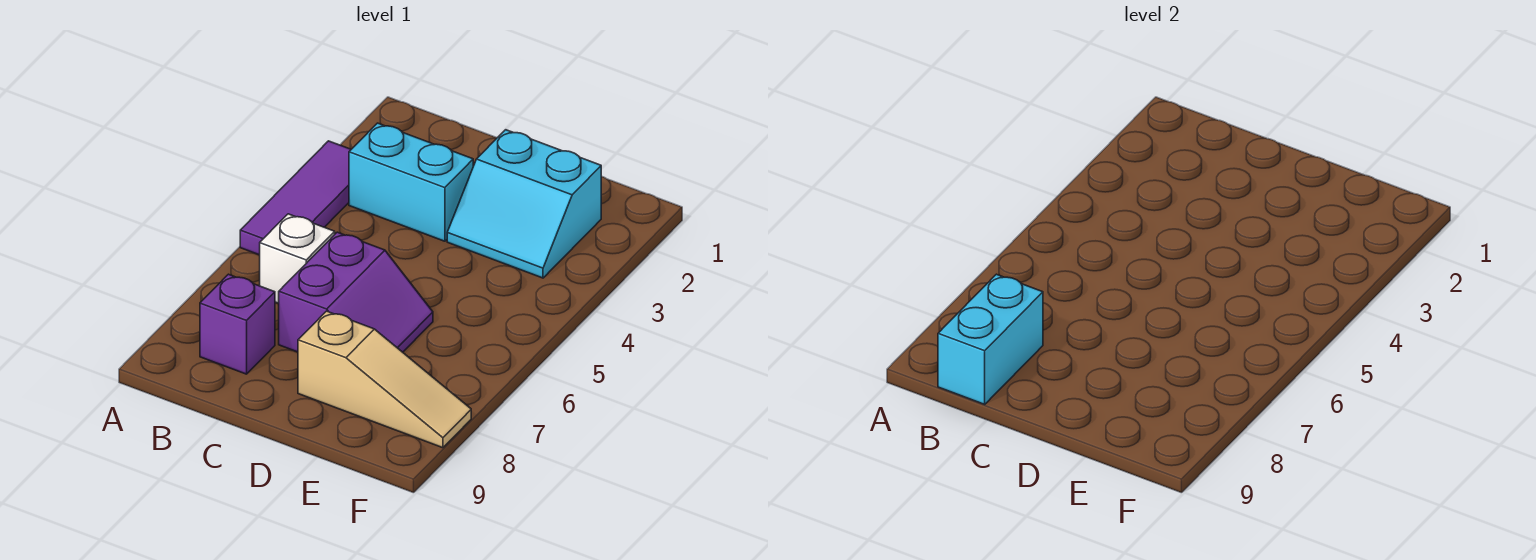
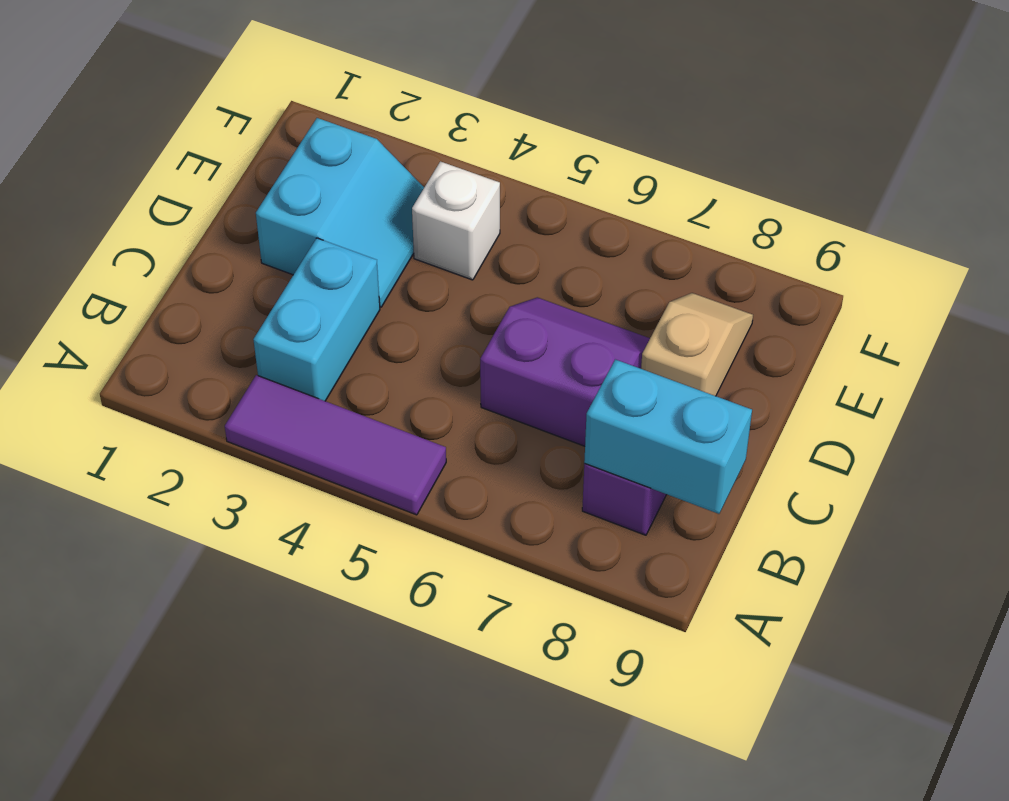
white brick B6 level 1 -> white brick E4 level 1
tan slope D8:F8 level 1 top D -> tan slope D8:E8 level 1 top D

